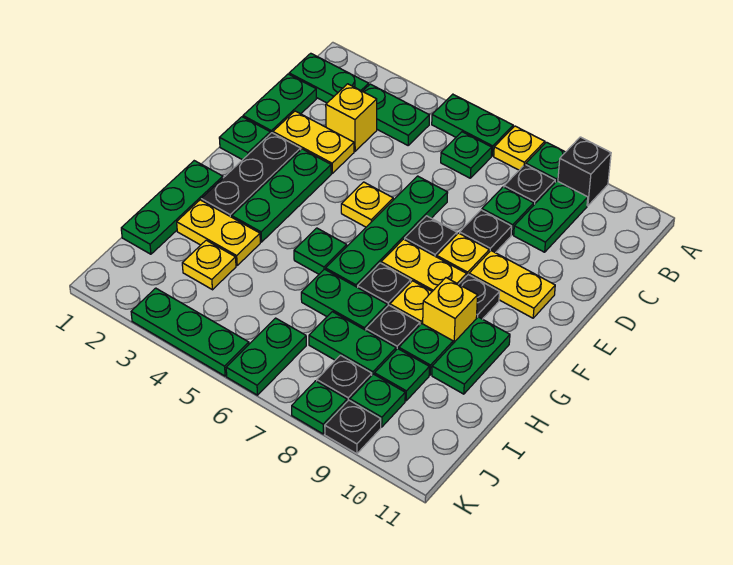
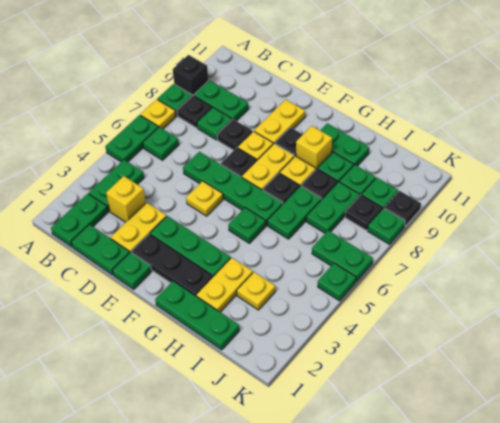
green plate K3:K5 level 1 -> green plate K5 level 1

